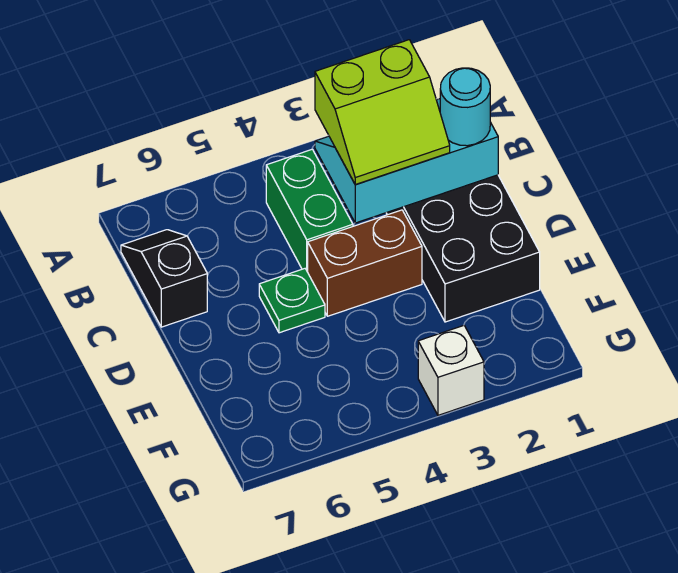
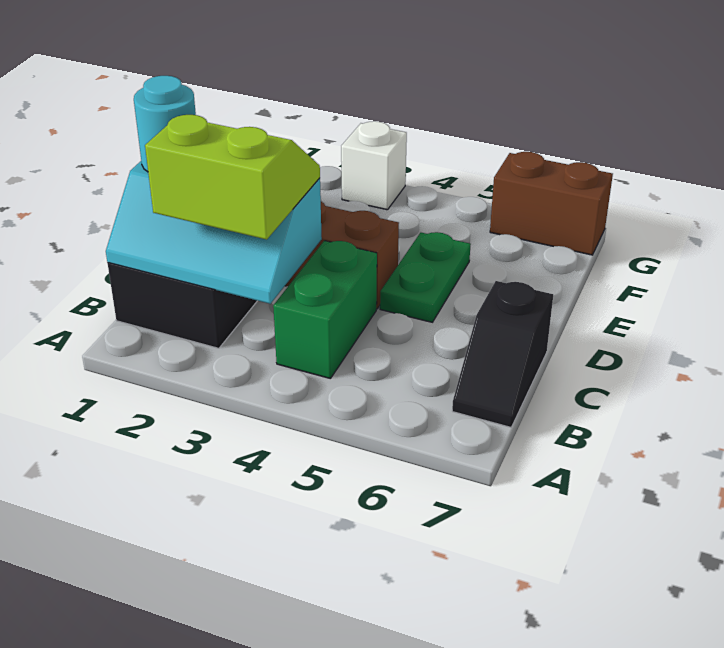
green plate D5 level 1 -> green plate D5:E5 level 1
none -> brown brick G6:G7 level 1

